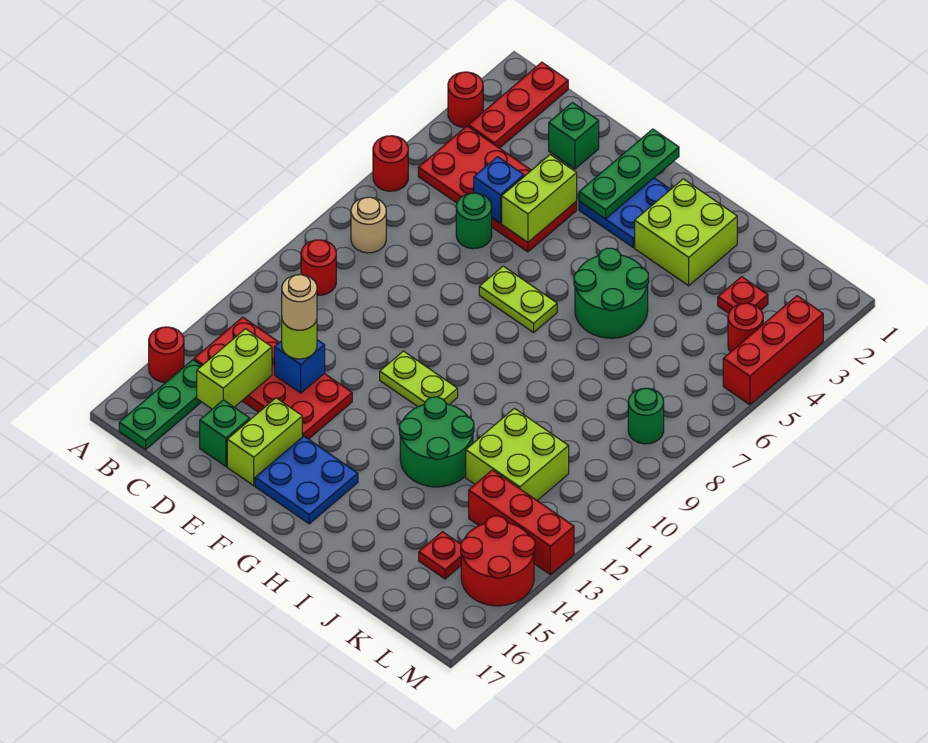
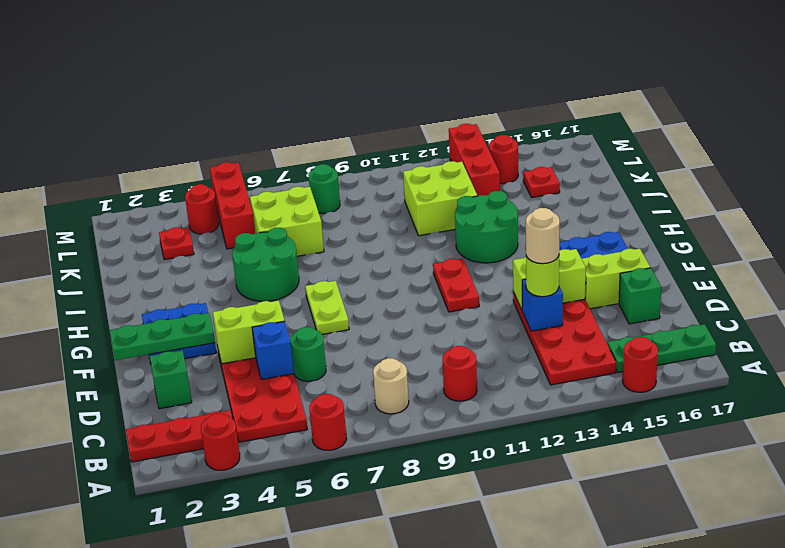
lime brick C14:C15 level 2 -> lime brick E13:E14 level 2
lime plate F11:G11 level 1 -> red plate F11:G11 level 1
lime brick H2:I3 level 1 -> lime brick J6:K7 level 1
red round brick L14:M15 level 1 -> red round brick L14 level 1
red brick M3:M5 level 1 -> red brick K5:M5 level 1

